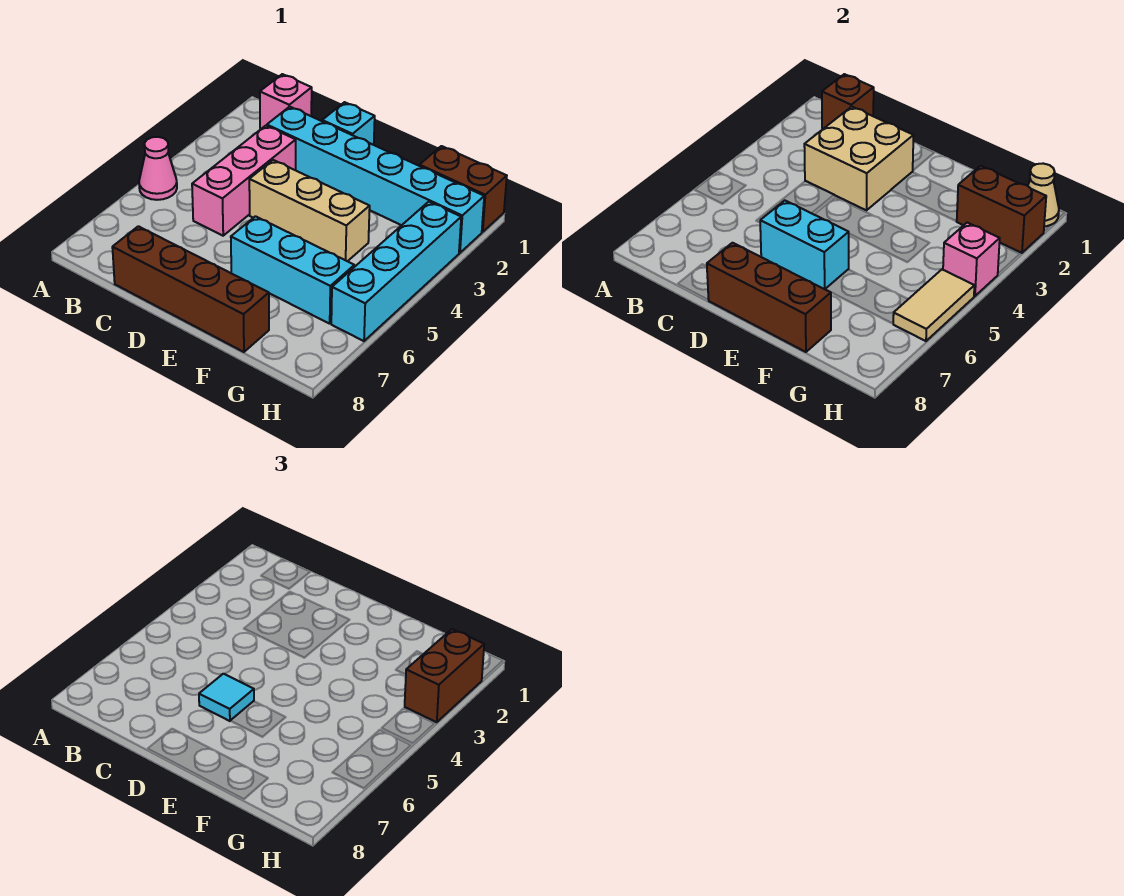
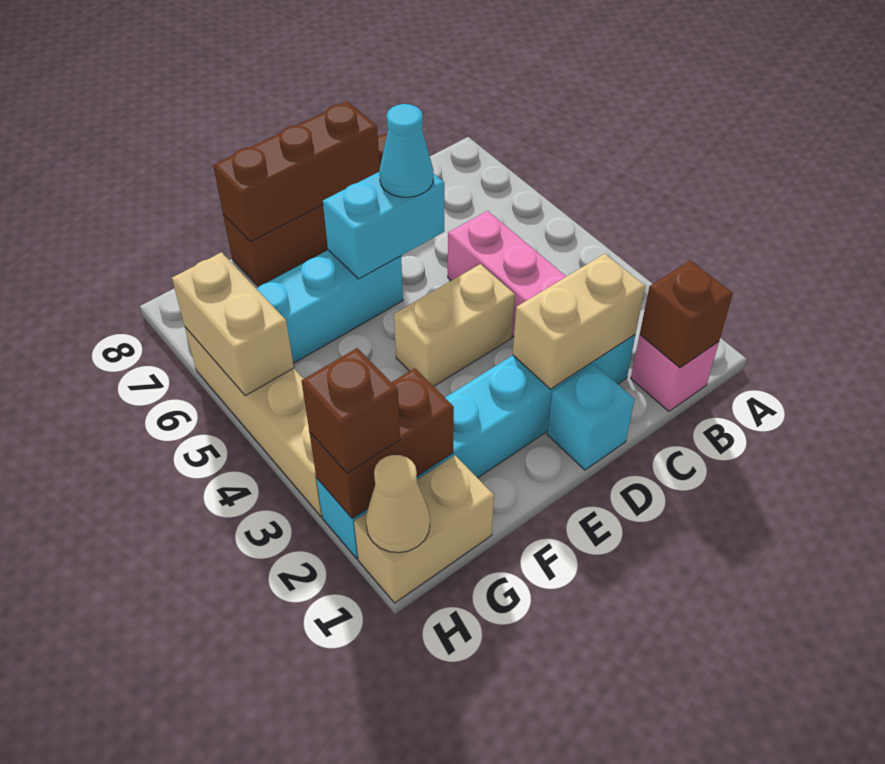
pink cone A5 level 1 -> none
tan brick C2:D3 level 2 -> tan brick C2:D2 level 2
tan brick D4:F4 level 1 -> tan brick D4:E4 level 1
cyan tile D6 level 3 -> cyan cone D6 level 3
brown brick G1:H1 level 1 -> tan brick G1:H1 level 1
brown brick H2:H3 level 3 -> brown brick H2 level 3
cyan brick H3:H6 level 1 -> tan brick H3:H6 level 1
pink brick H4 level 2 -> none
tan tile H5:H6 level 2 -> tan brick H5:H6 level 2

